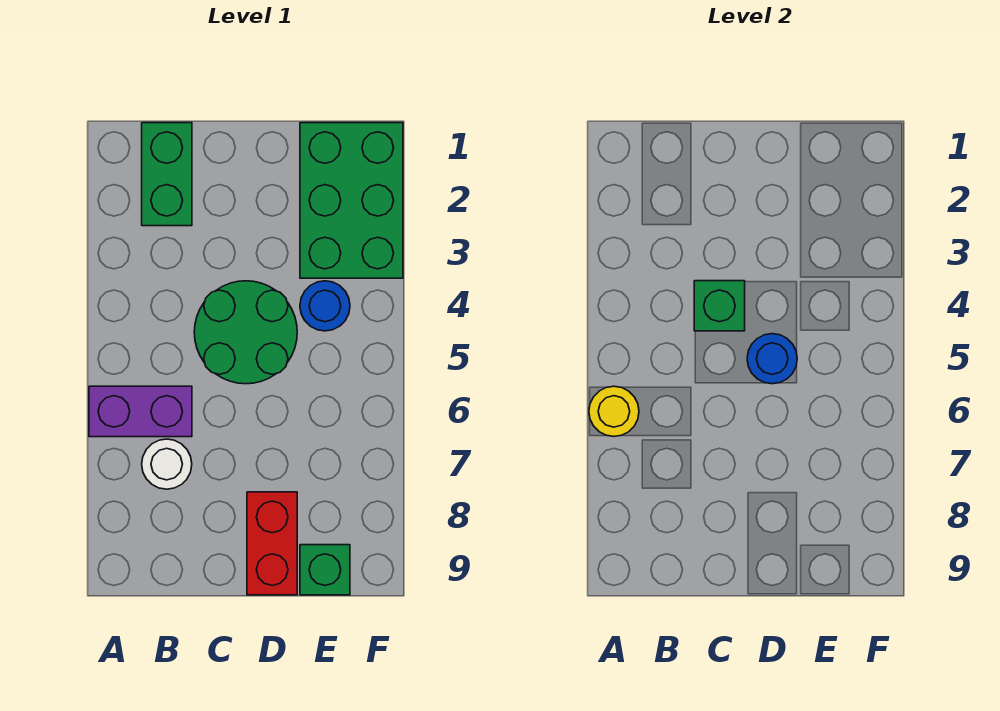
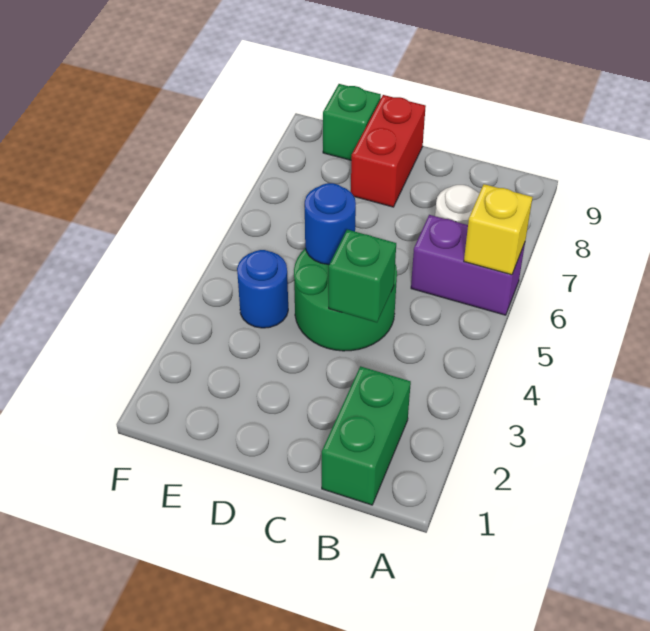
yellow round brick A6 level 2 -> yellow brick A6 level 2
green brick E1:F3 level 1 -> none

